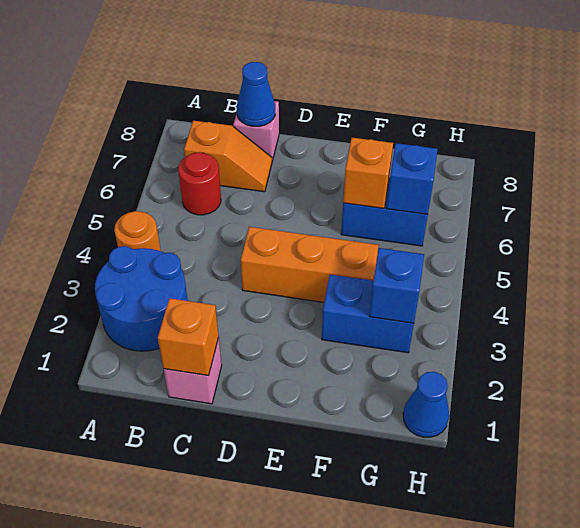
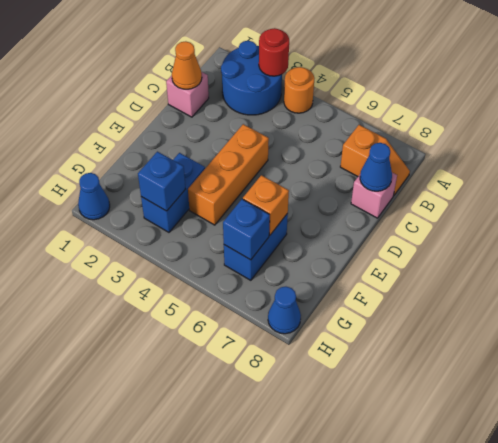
red round brick B6 level 1 -> red round brick A3 level 2
orange slope B7:C7 level 1 top B -> orange slope B7:B8 level 1 top 7
orange brick C1 level 2 -> orange cone C1 level 2
none -> blue cone H8 level 1

